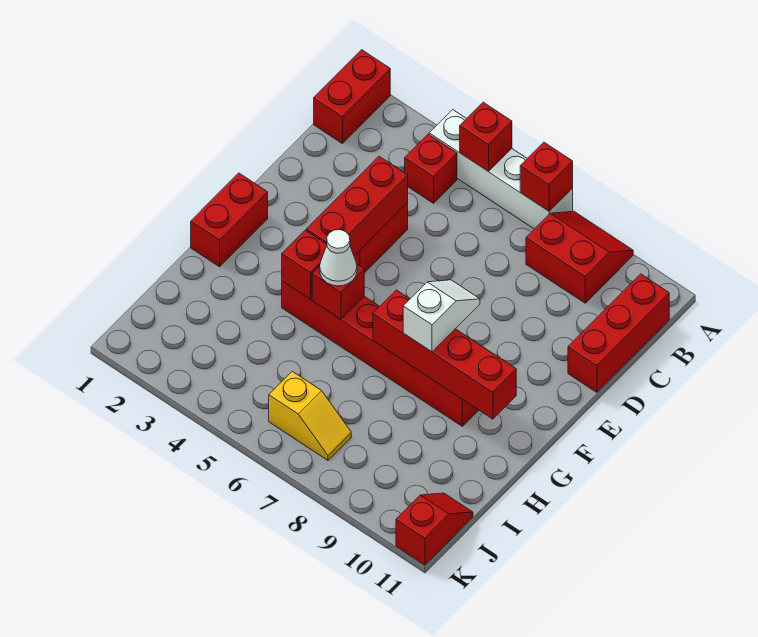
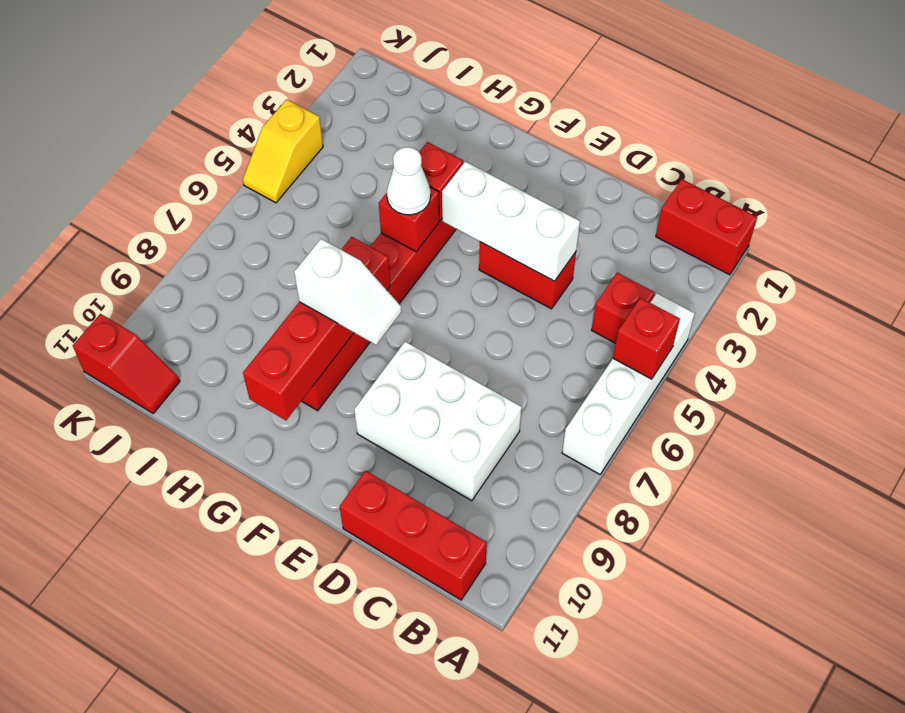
red brick A7 level 2 -> none
red slope A8:B9 level 1 top B -> none
none -> white brick C8:E9 level 1
red brick D4:F4 level 2 -> white brick D4:F4 level 2
red brick F1:G1 level 1 -> none
yellow slope J6:J7 level 1 top 6 -> yellow slope K4:K5 level 1 top 4

